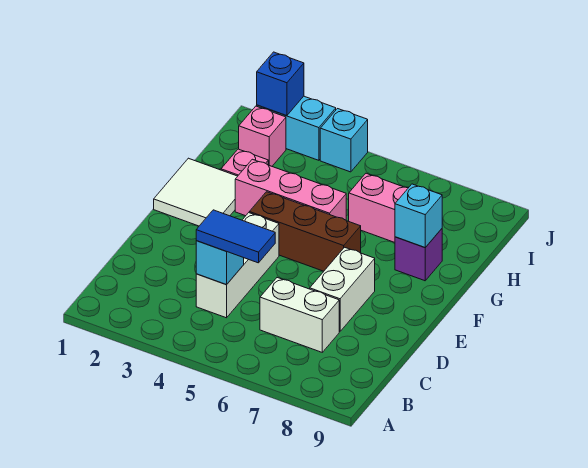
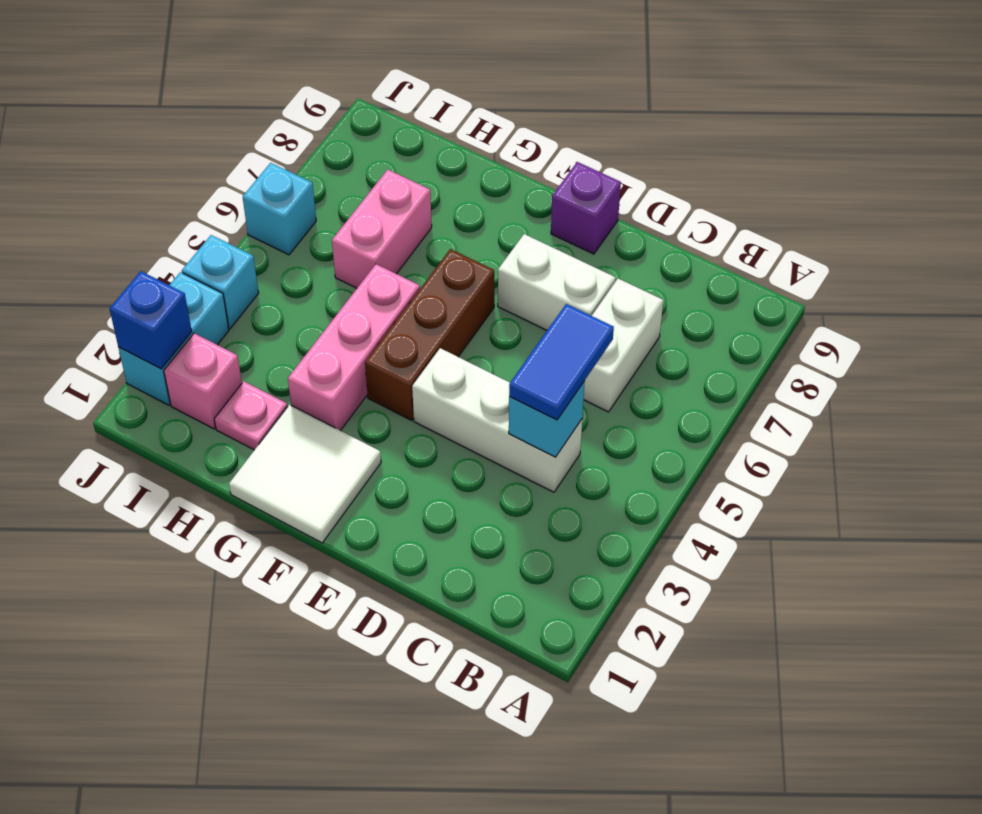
purple brick G8 level 1 -> purple brick E9 level 1
cyan brick G8 level 2 -> cyan brick J6 level 1

